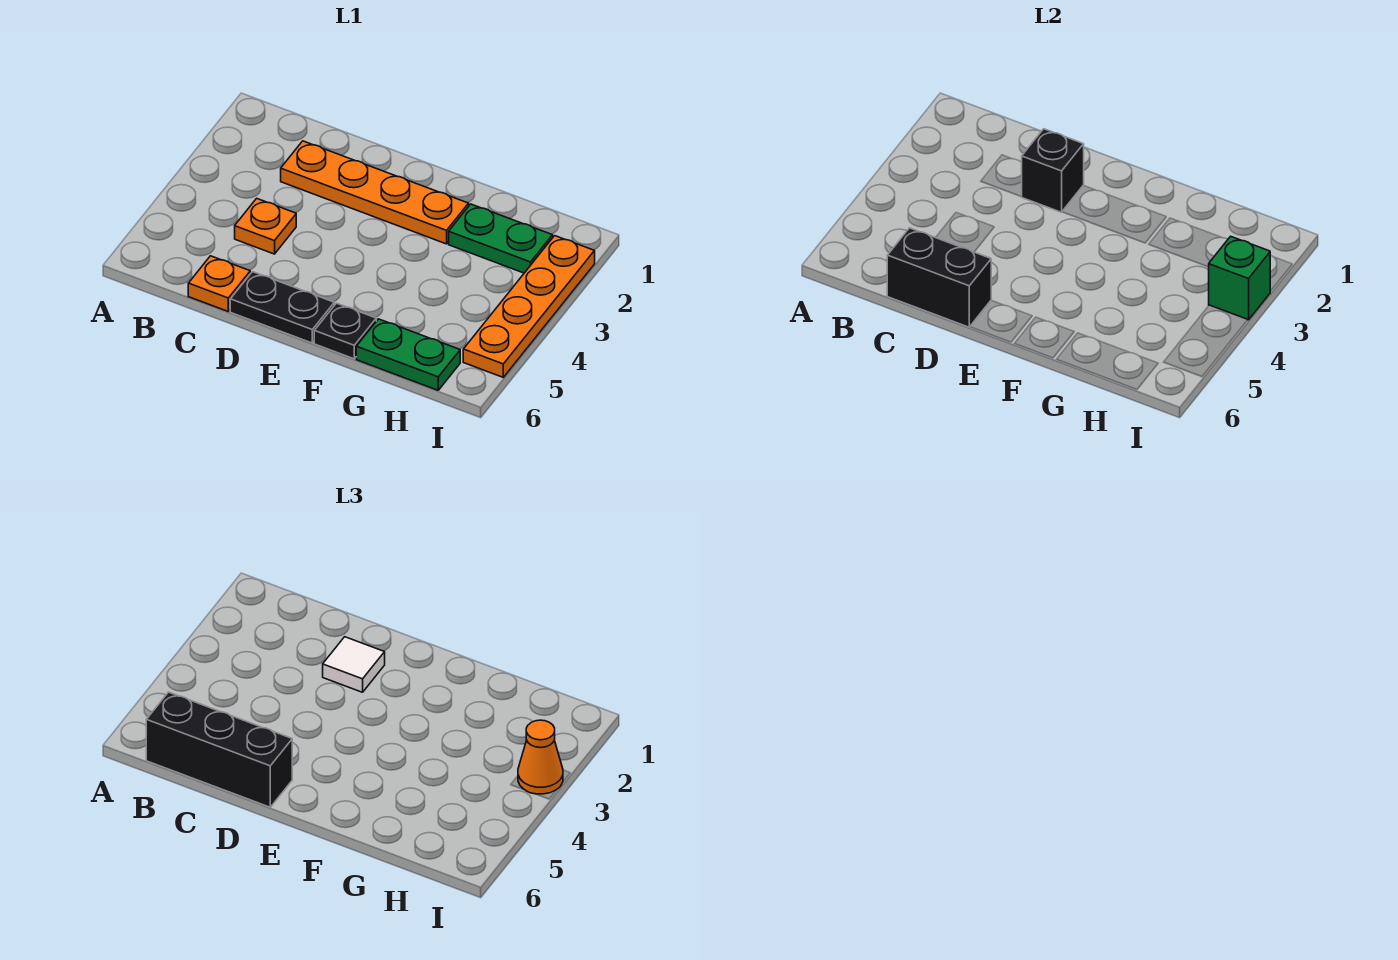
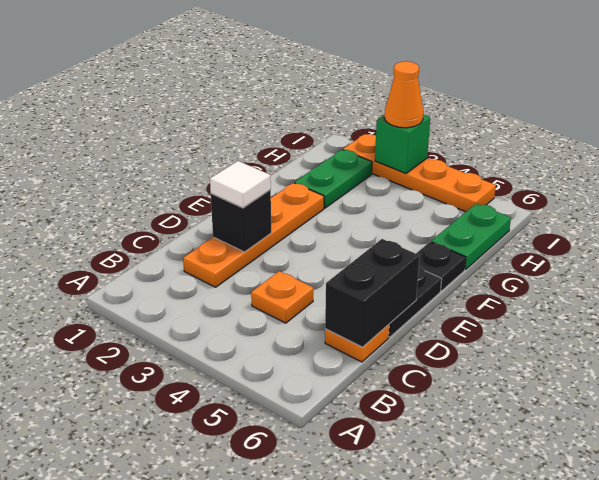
black brick B6:D6 level 3 -> none

